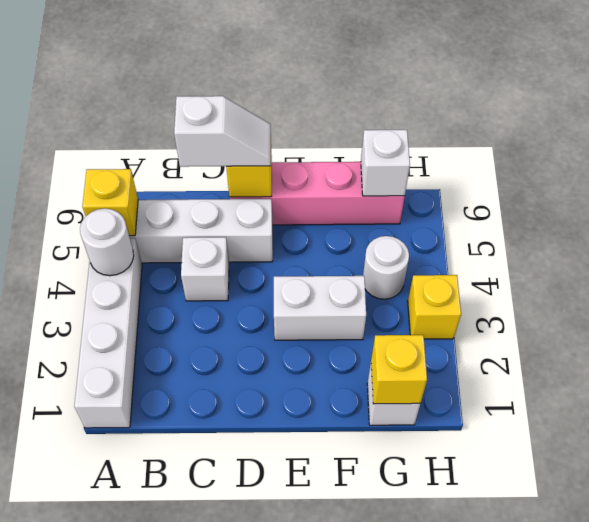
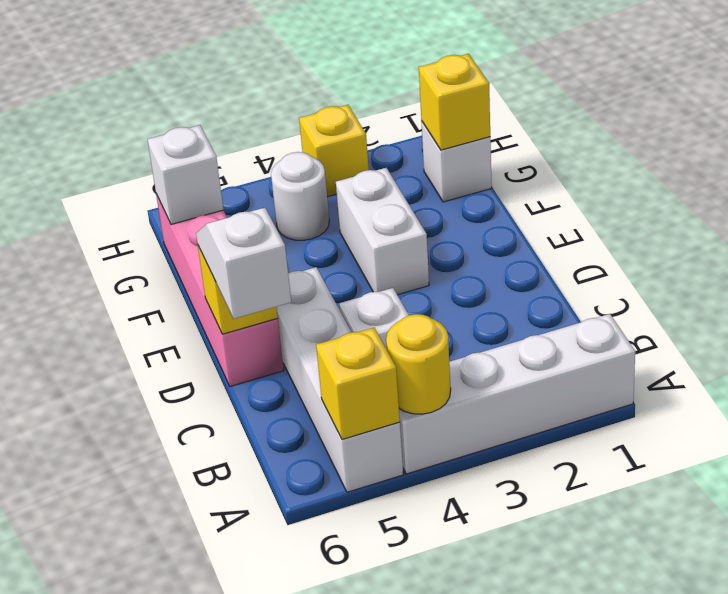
white round brick A4 level 2 -> yellow round brick A4 level 2

